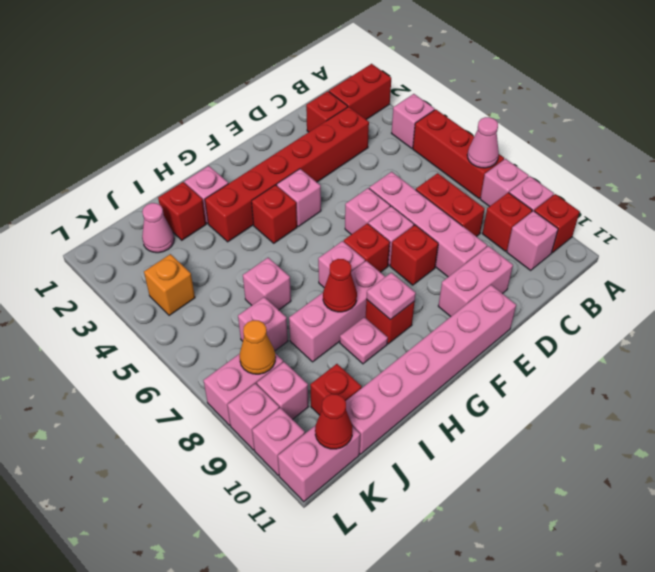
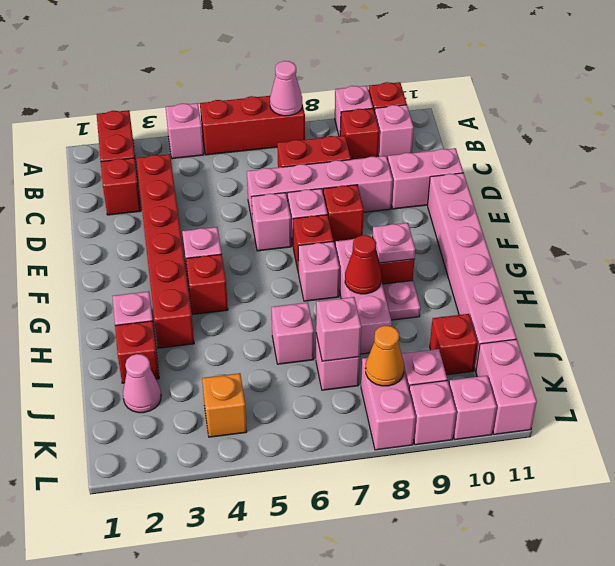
pink brick A8 level 1 -> pink brick J7 level 2
pink brick D10:E10 level 1 -> pink brick D10:D11 level 1
red cone K11 level 2 -> none

